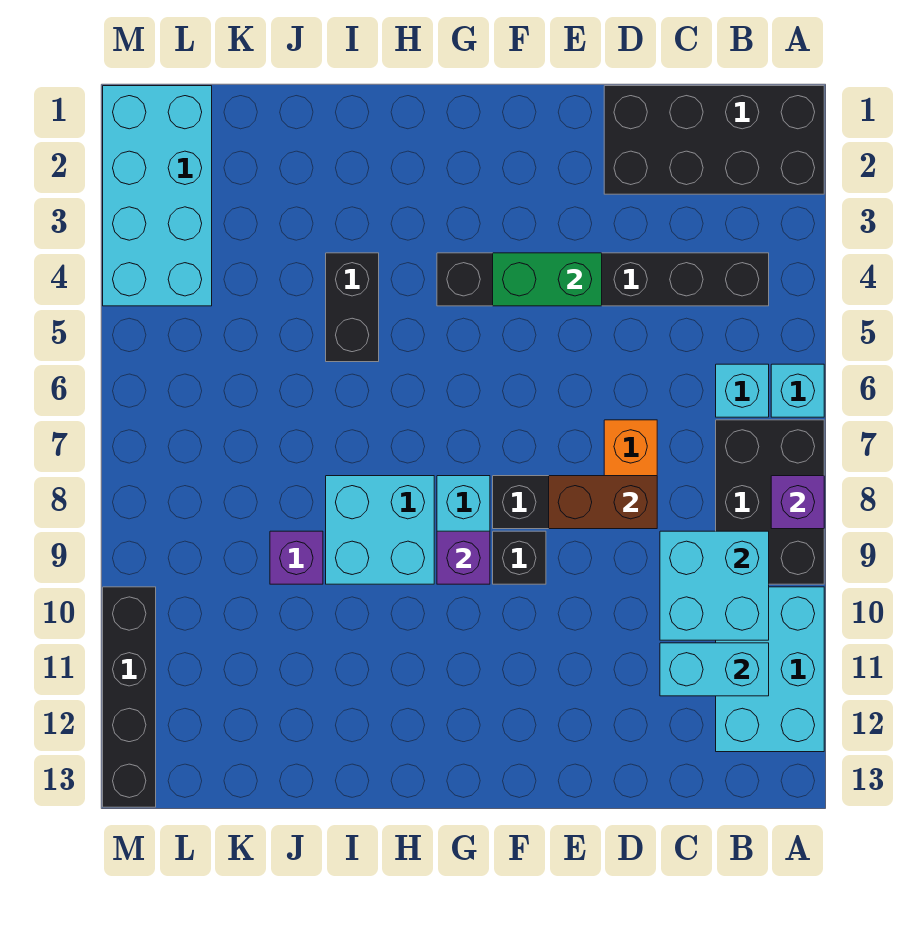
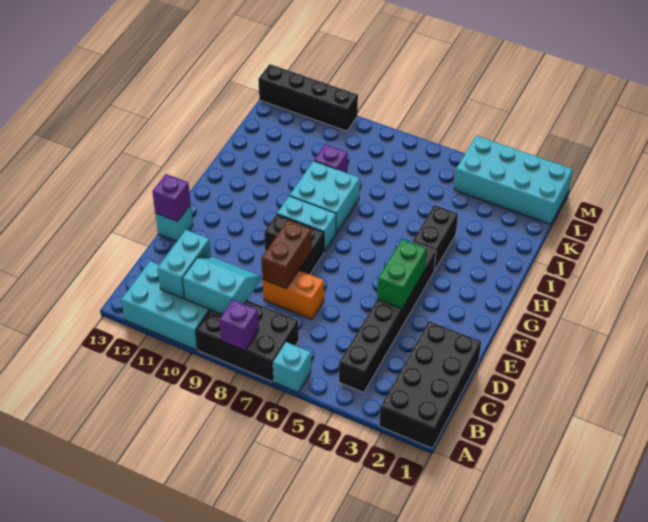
cyan brick B6 level 1 -> cyan brick E13 level 1
cyan brick B9:C10 level 2 -> cyan slope B9:C10 level 2 top B
purple brick G9 level 2 -> purple brick E13 level 2
black brick I4:I5 level 1 -> black brick H4:I4 level 1

